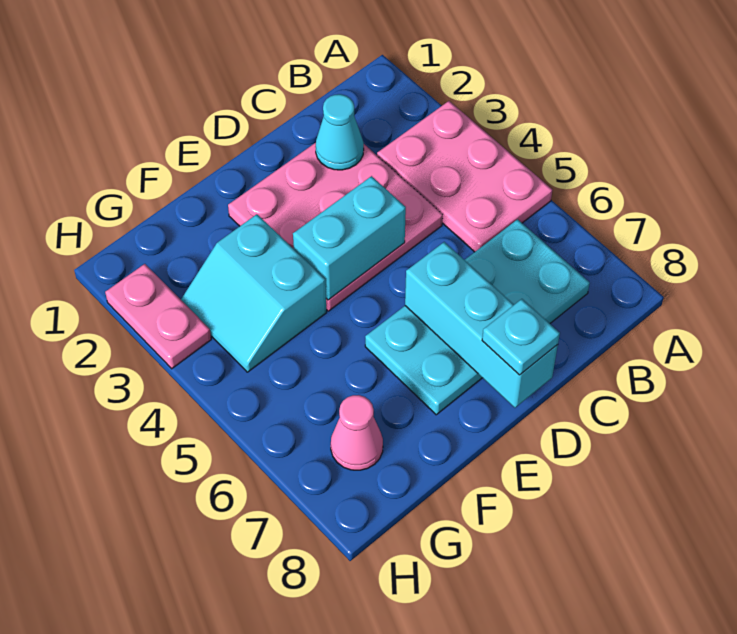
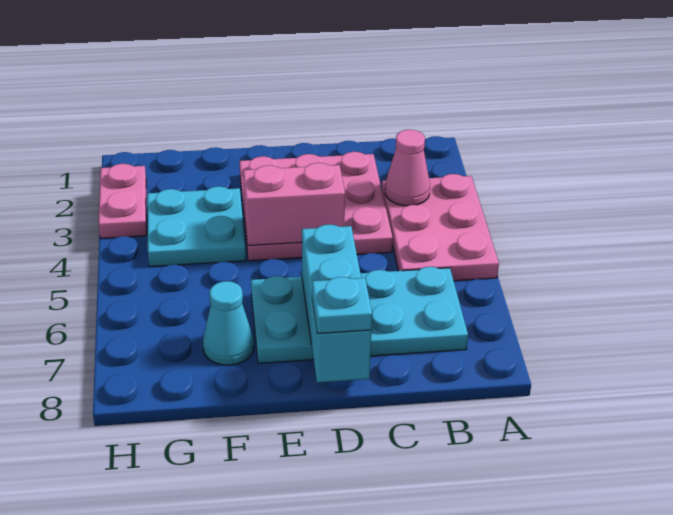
cyan cone C2 level 2 -> cyan cone F7 level 1
cyan brick D4:E4 level 2 -> pink brick D4:E4 level 2
cyan slope F3:G4 level 1 top F -> cyan plate F3:G4 level 1
pink cone G7 level 1 -> pink cone B3 level 2

